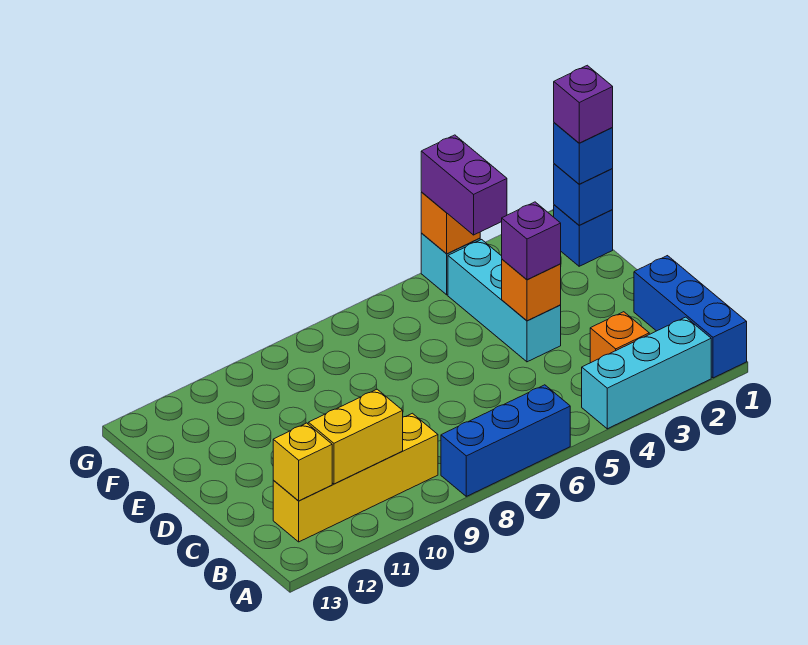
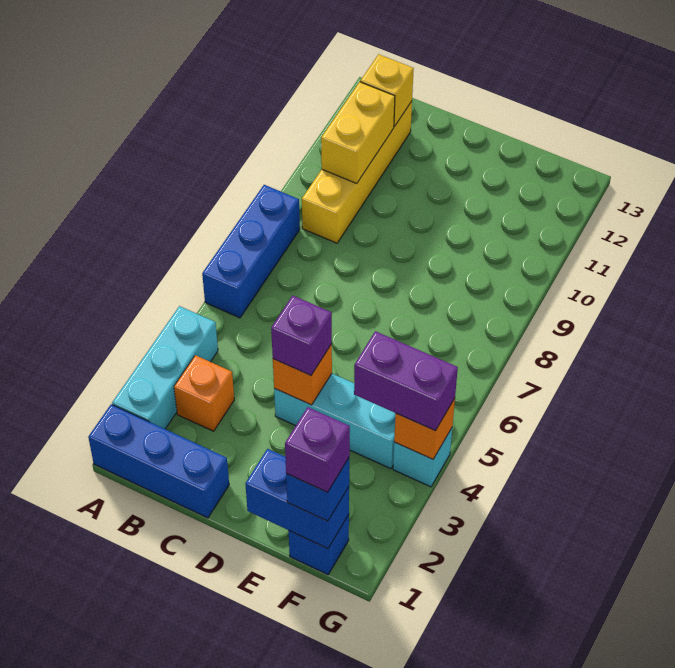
blue brick F1 level 2 -> blue brick E1:F1 level 2

